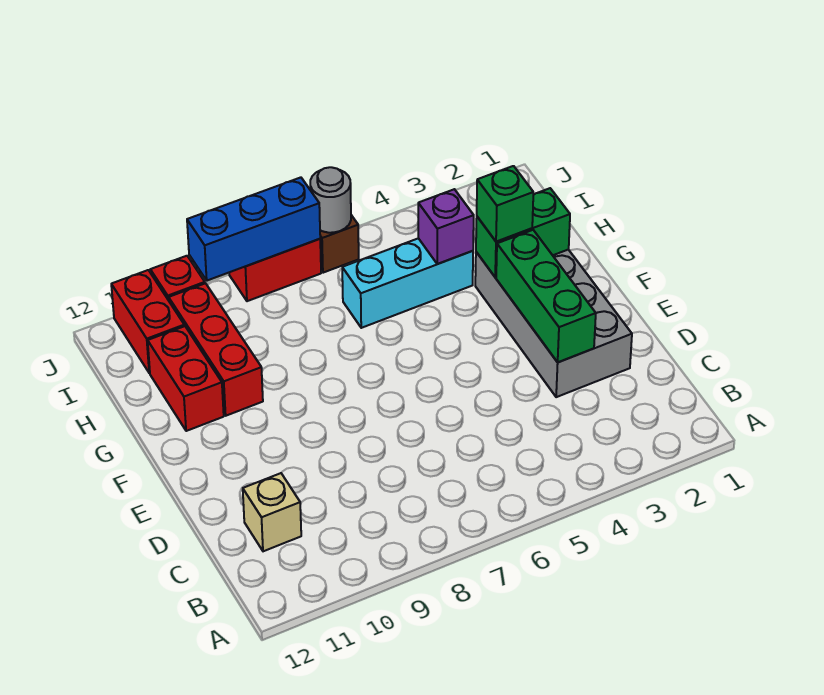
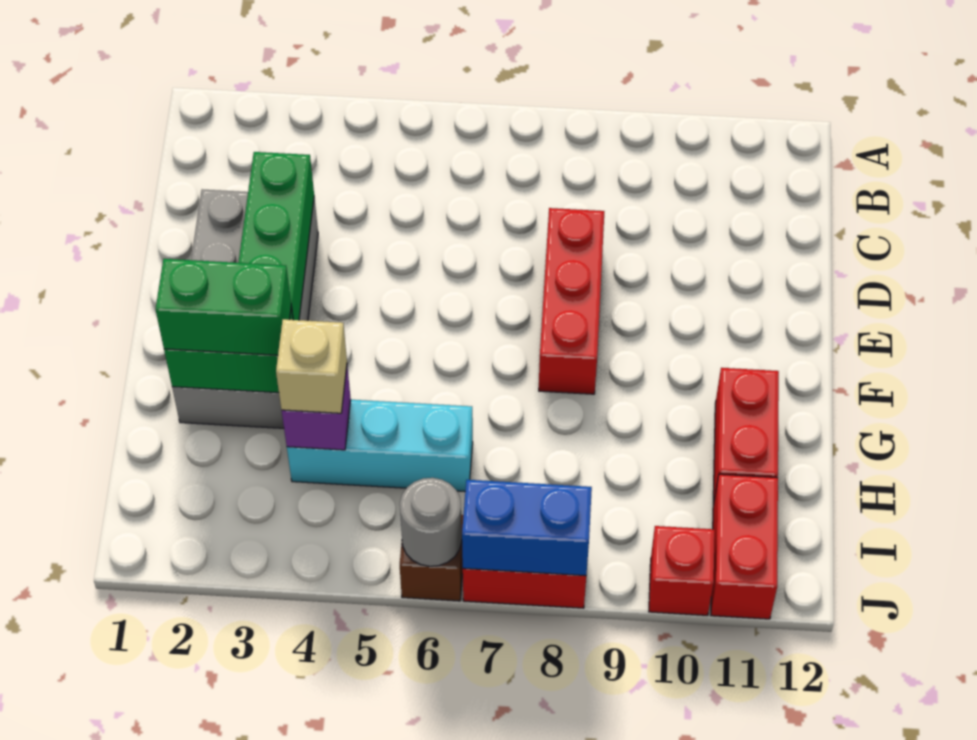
tan brick C11 level 1 -> tan brick H4 level 3
green brick G3 level 3 -> green brick G2:G3 level 3
red brick G10:I10 level 1 -> red brick D8:F8 level 1
blue brick J7:J9 level 2 -> blue brick J7:J8 level 2

